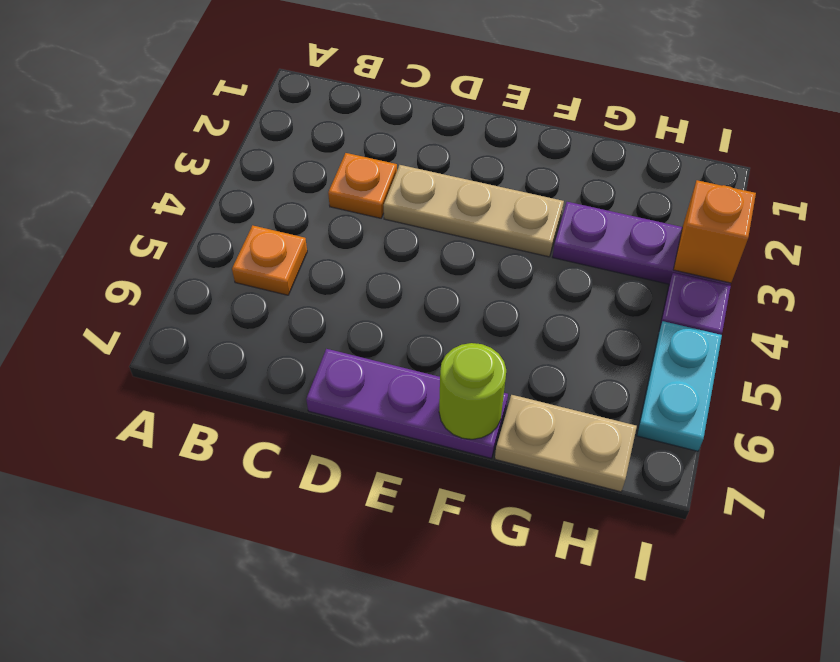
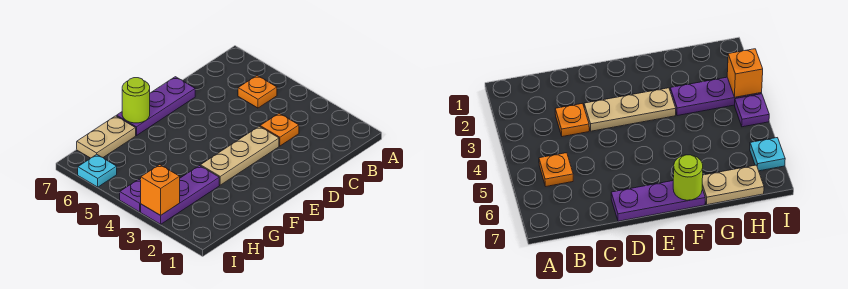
cyan plate I5:I6 level 1 -> cyan plate I6 level 1

